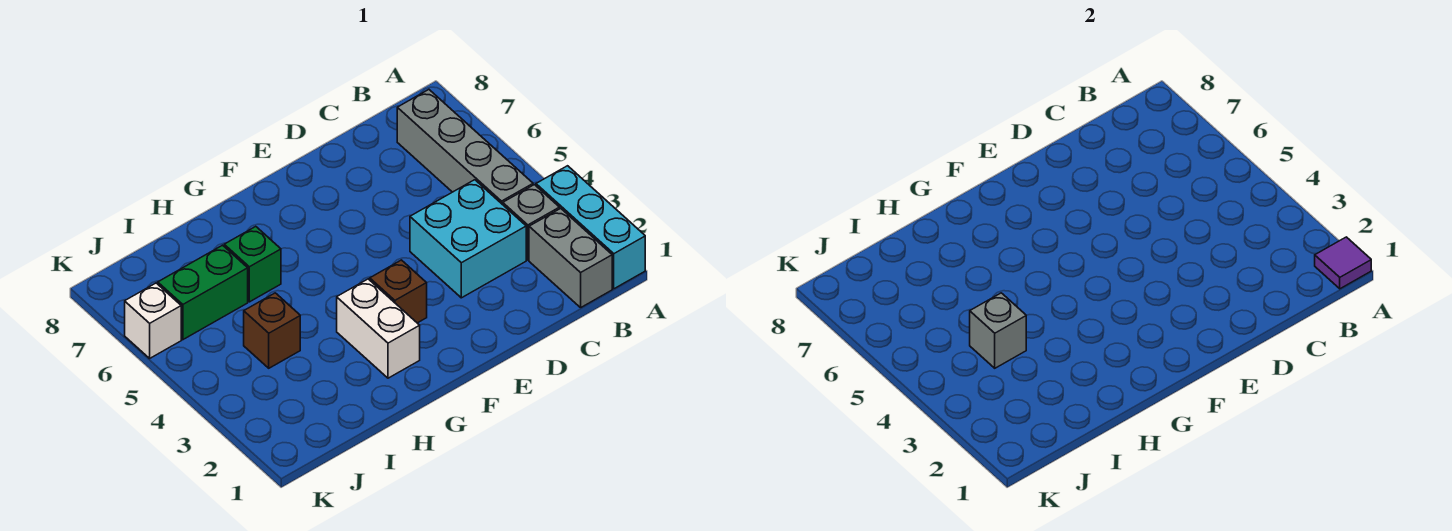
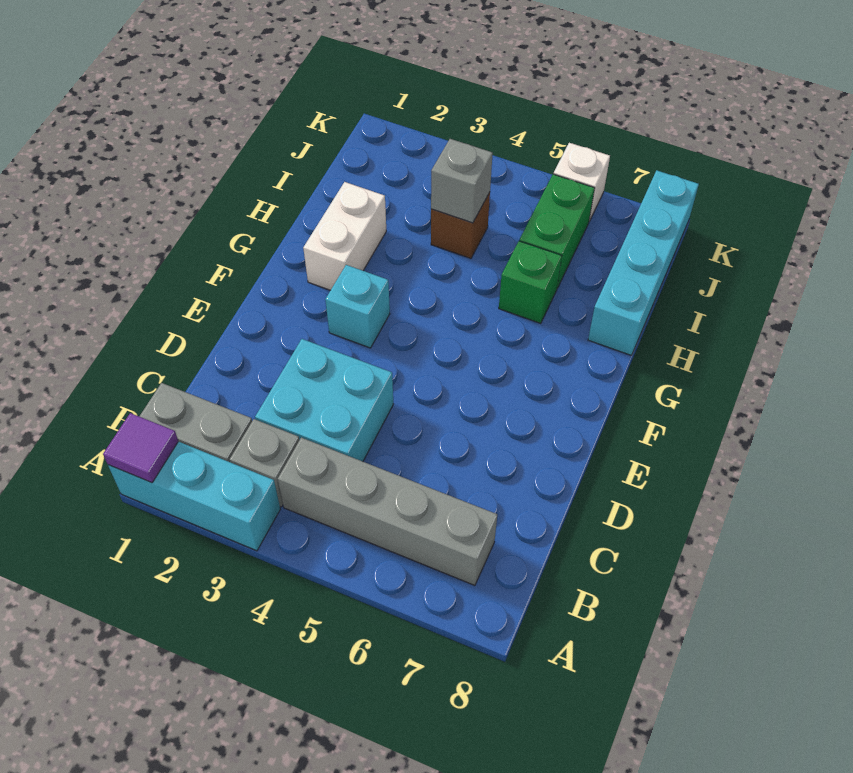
brown brick F3 level 1 -> cyan brick F3 level 1
white brick G2:G3 level 1 -> white brick G2:H2 level 1
none -> cyan brick H8:K8 level 1

